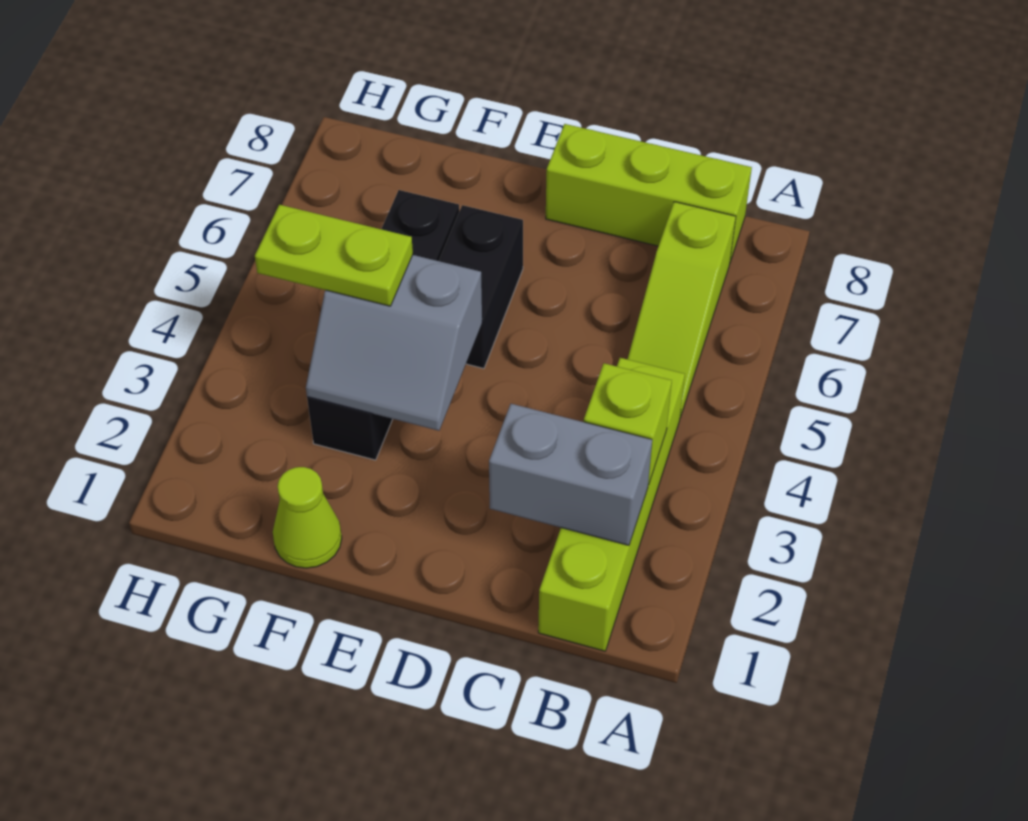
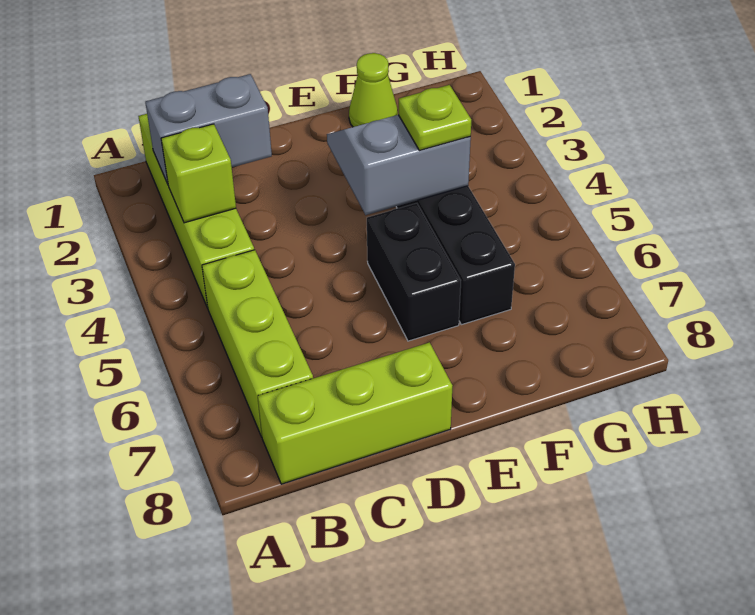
lime slope B5:B7 level 1 top 7 -> lime brick B5:B7 level 1
lime plate F4:G4 level 3 -> lime plate F4 level 3

